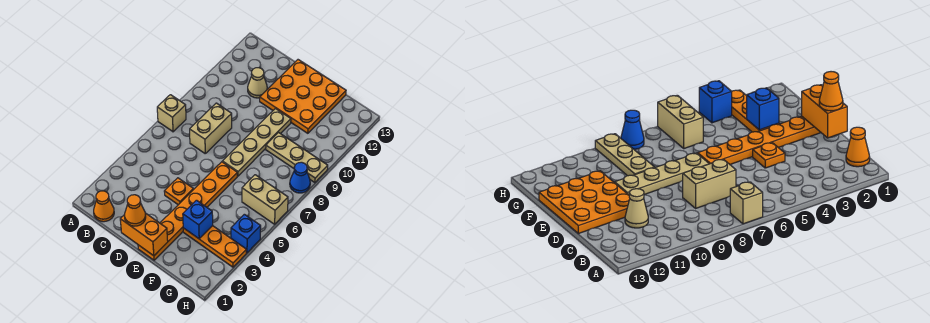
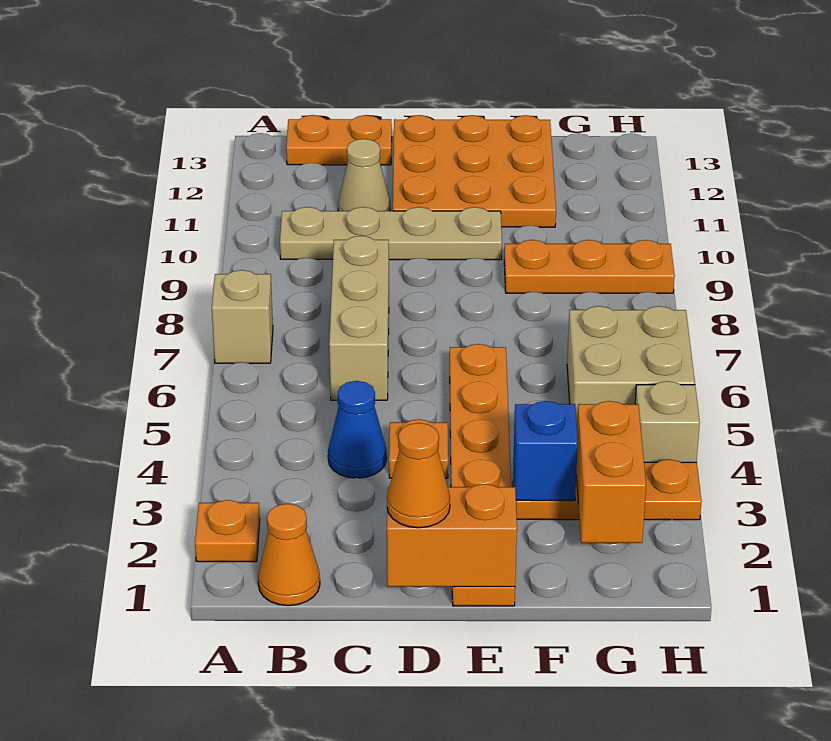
none -> orange plate A2 level 1
none -> orange plate B13:C13 level 1
tan brick C7:C8 level 1 -> tan brick C6:C8 level 1
tan plate E7:E10 level 1 -> tan plate B10:E10 level 1
tan plate F9:H9 level 1 -> orange plate F9:H9 level 1
none -> orange brick G2:G3 level 2
tan brick G6:H6 level 1 -> tan brick G5:H6 level 1
blue brick H4 level 1 -> tan brick H4 level 1
blue cone H8 level 1 -> blue cone C4 level 1

